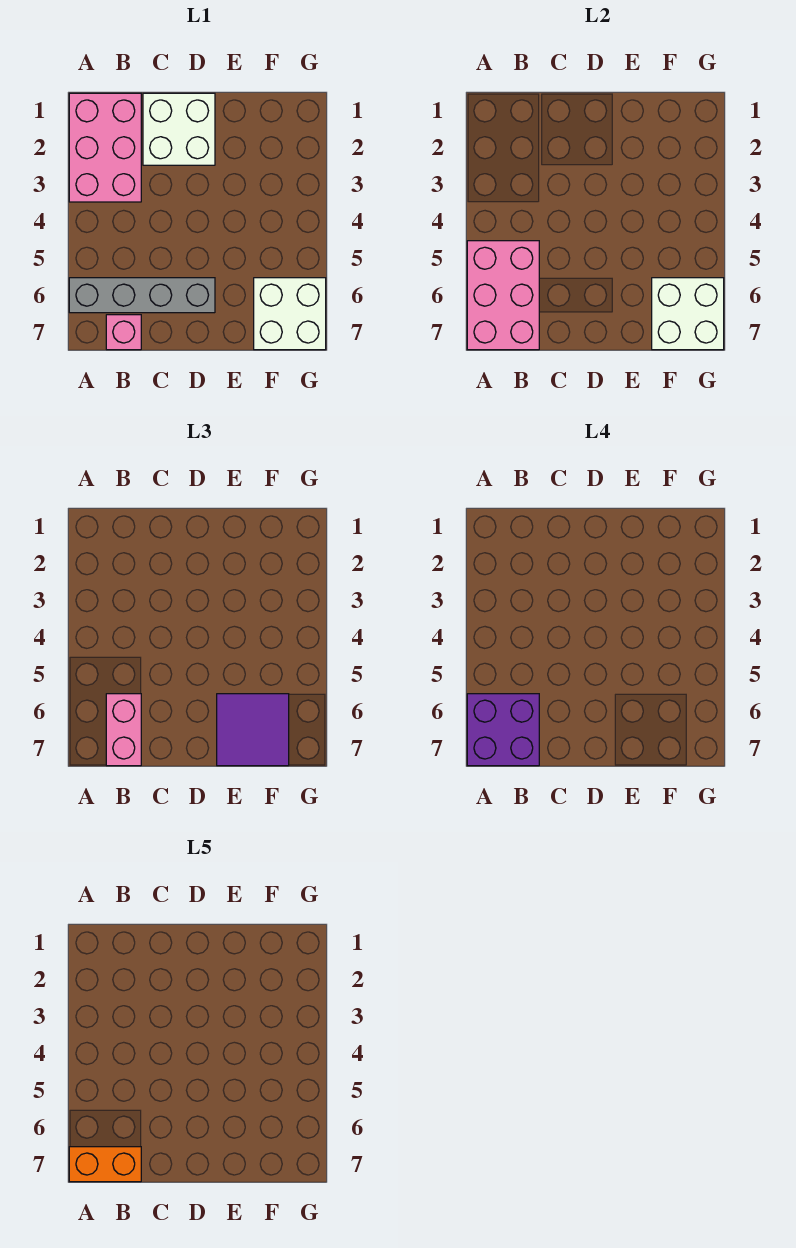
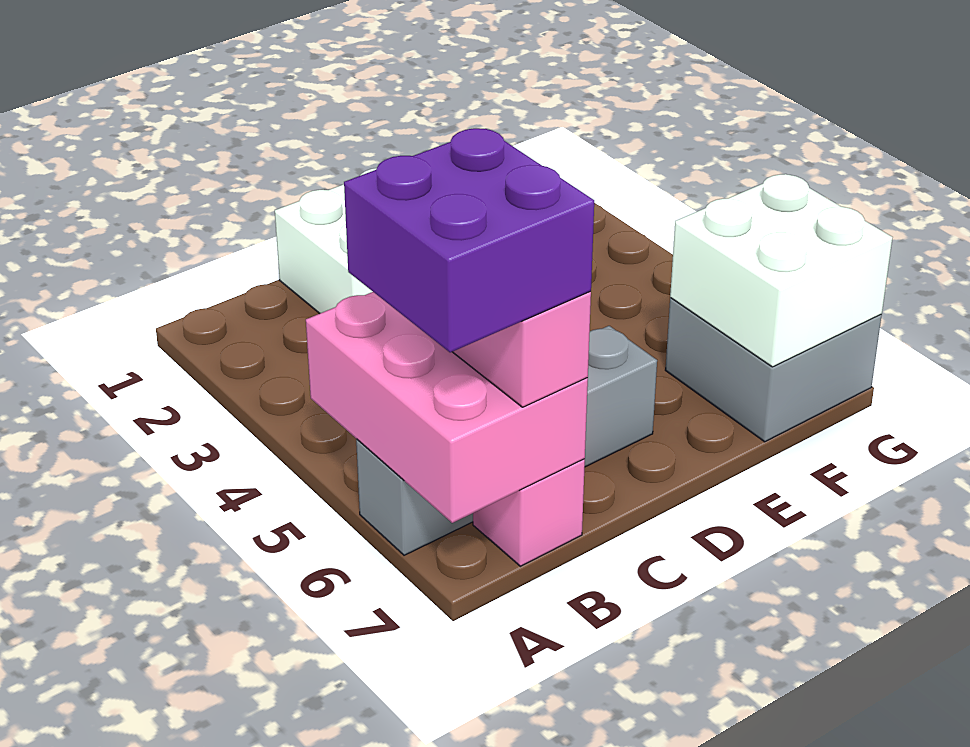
pink brick A1:B3 level 1 -> none
orange brick A7:B7 level 5 -> none
purple tile E6:F7 level 3 -> none
white brick F6:G7 level 1 -> grey brick F6:G7 level 1

